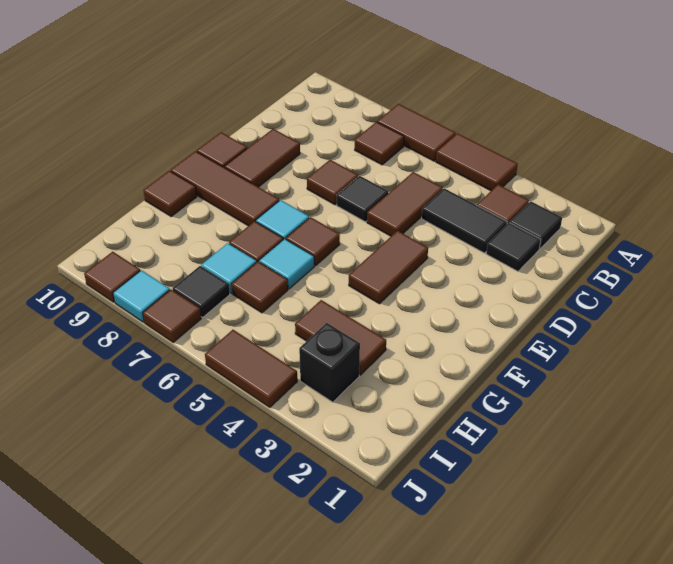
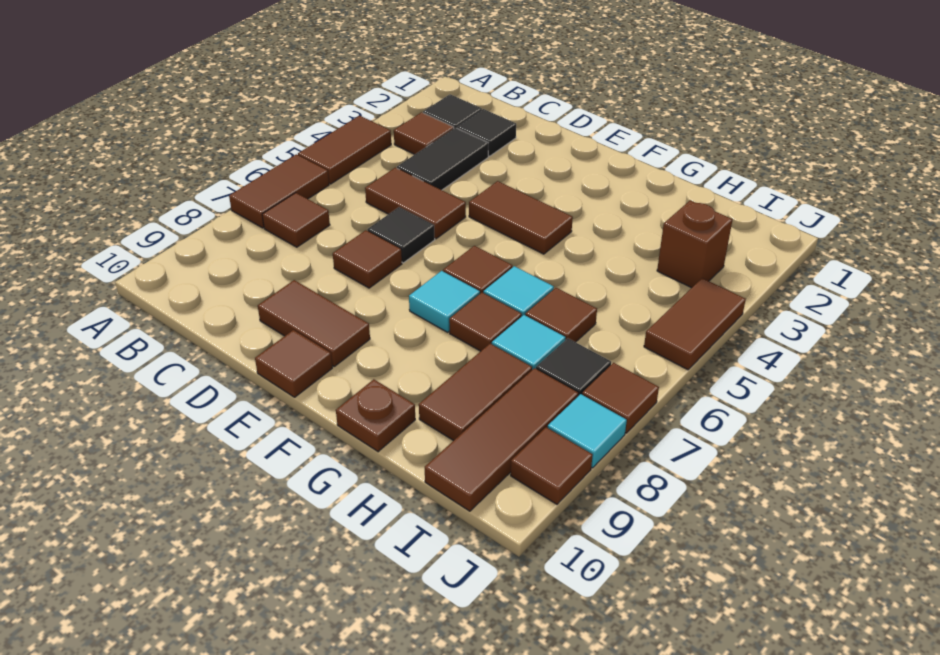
brown tile F8:F10 level 1 -> brown tile I8:I10 level 1
brown tile G10 level 1 -> brown plate G10 level 1
brown tile H3:H4 level 1 -> brown tile H8:H9 level 1
black brick I3 level 1 -> brown brick I3 level 1

